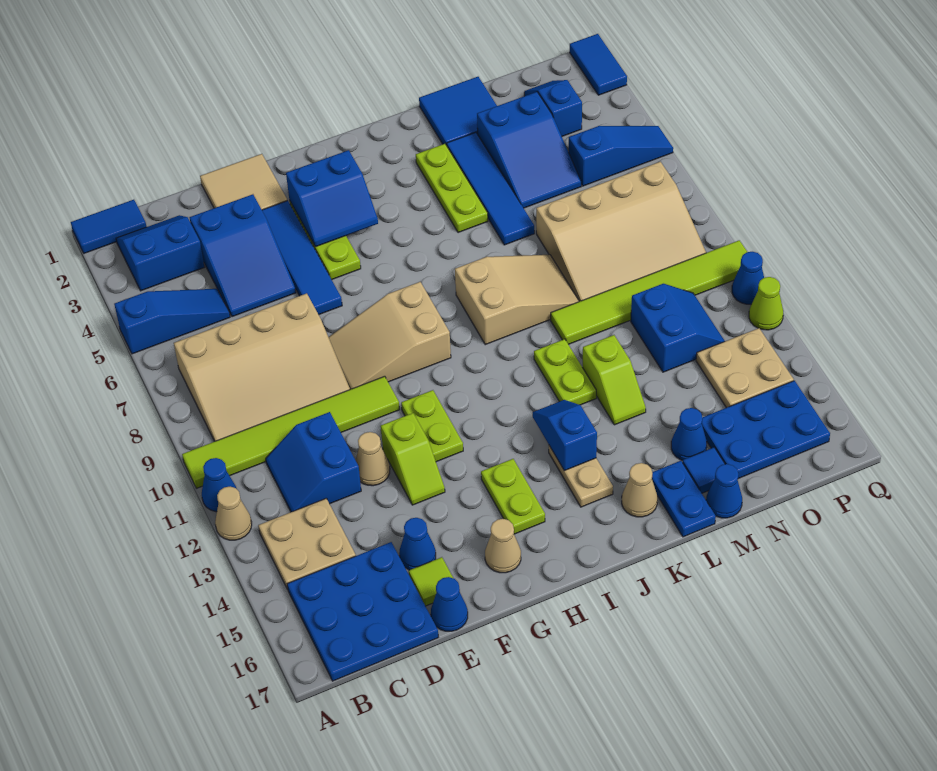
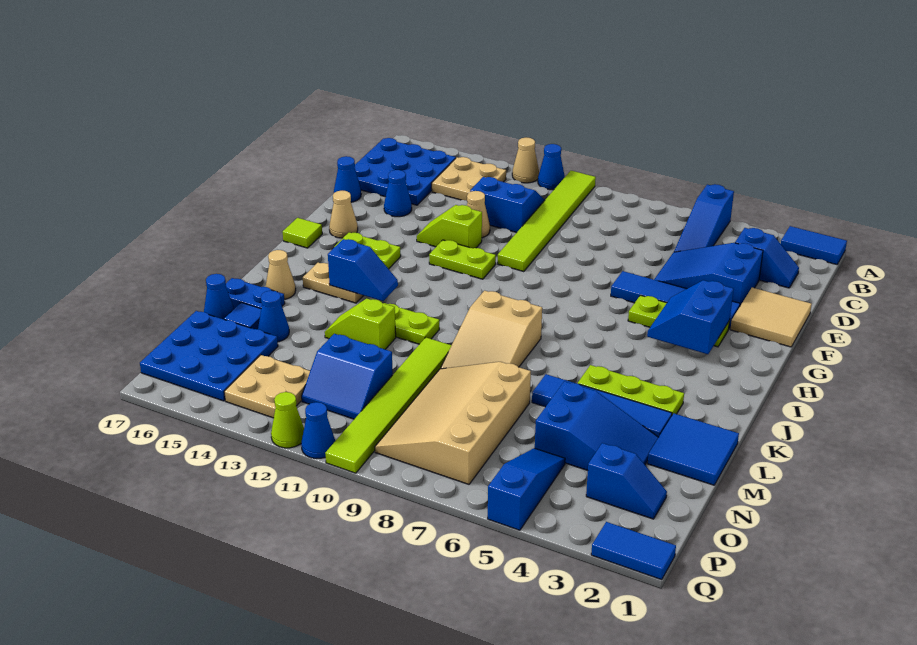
blue tile A1:B1 level 1 -> blue tile A1:A2 level 1
blue slope B2:C3 level 1 top 3 -> blue slope C2:C3 level 1 top 3
tan slope B7:E9 level 1 top 7 -> none
lime tile E16 level 1 -> lime tile H17 level 1
tan slope F8:H9 level 1 top H -> none
blue slope M3:N5 level 1 top 3 -> blue slope M3:N5 level 1 top 5
blue plate N15:P16 level 1 -> blue plate N15:P17 level 1
blue slope O5:Q5 level 1 top O -> blue slope O5:Q5 level 1 top Q

